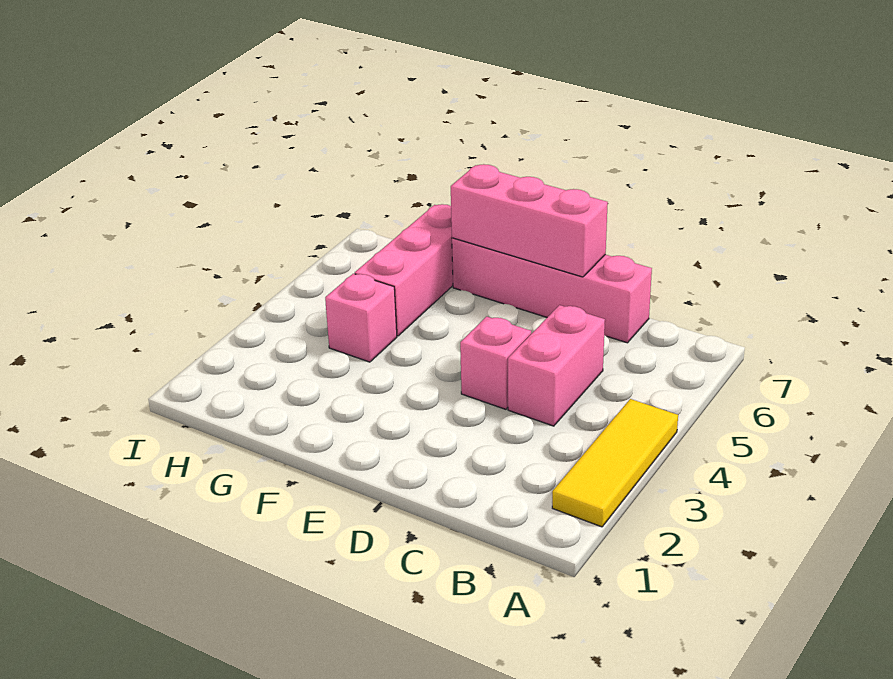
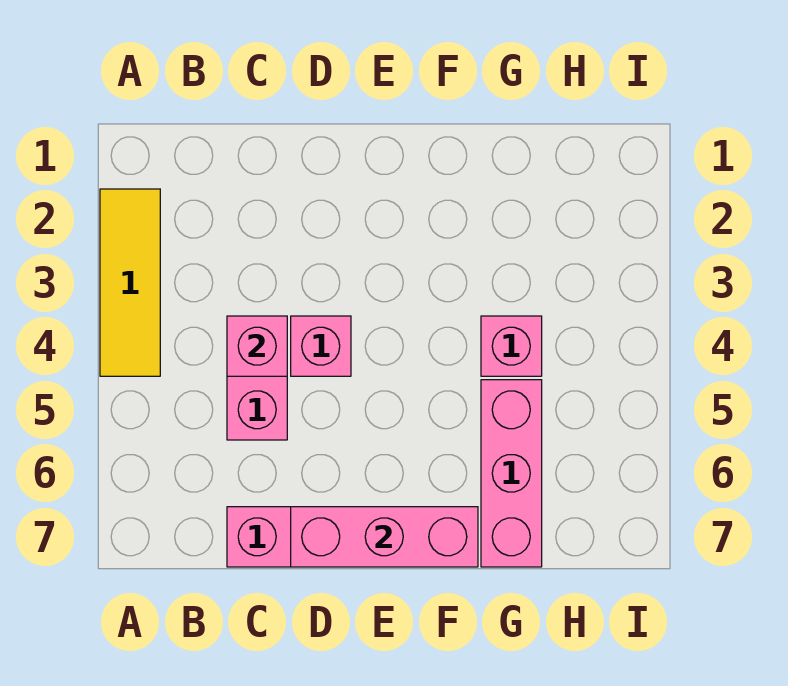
none -> pink brick C4 level 2

